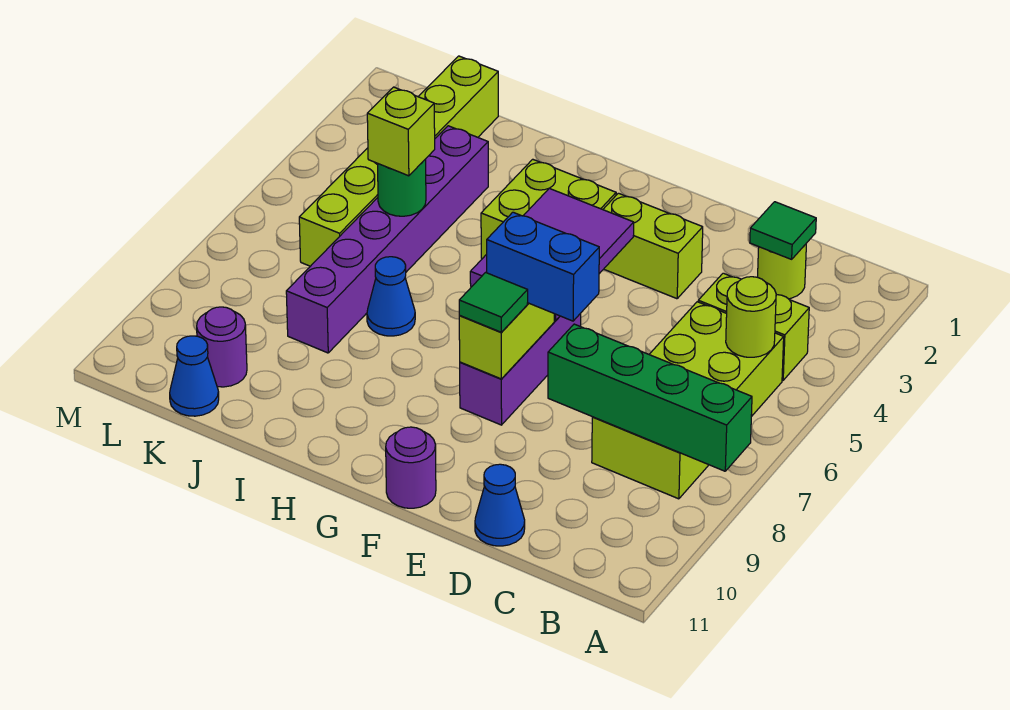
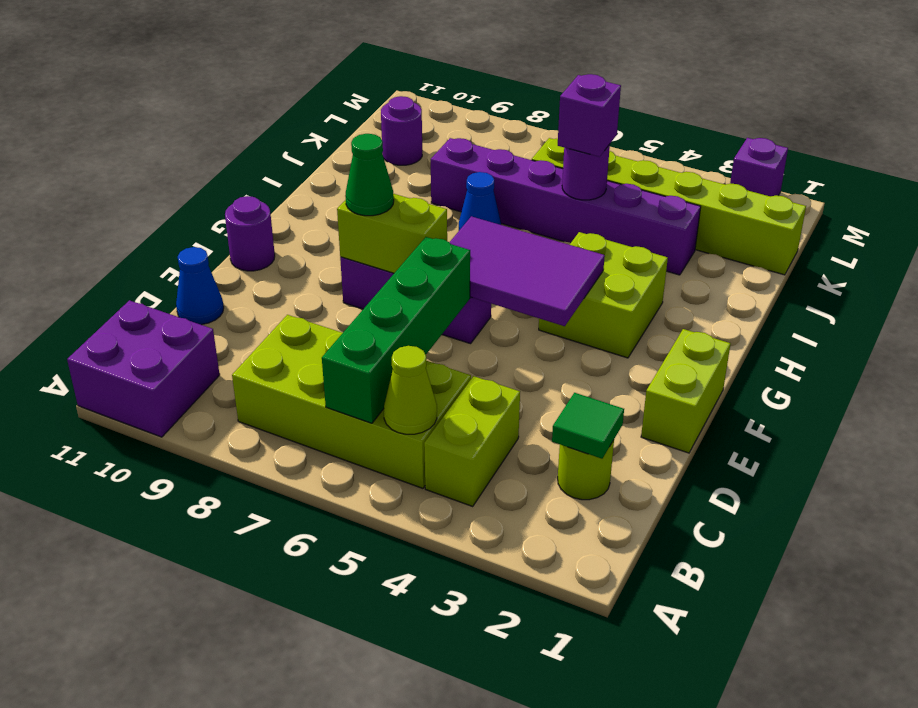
green brick A8:D8 level 2 -> green brick B6:E6 level 2
none -> purple brick A10:B11 level 1
lime round brick B5 level 2 -> lime cone B5 level 2
lime brick E3:F3 level 1 -> lime brick E1:F1 level 1
blue brick E7:F7 level 3 -> none
green tile F8 level 3 -> green cone F8 level 3
green round brick J5 level 2 -> purple round brick J5 level 2
lime brick J5 level 3 -> purple brick J5 level 3
blue cone K11 level 1 -> none
none -> purple brick M2 level 1

